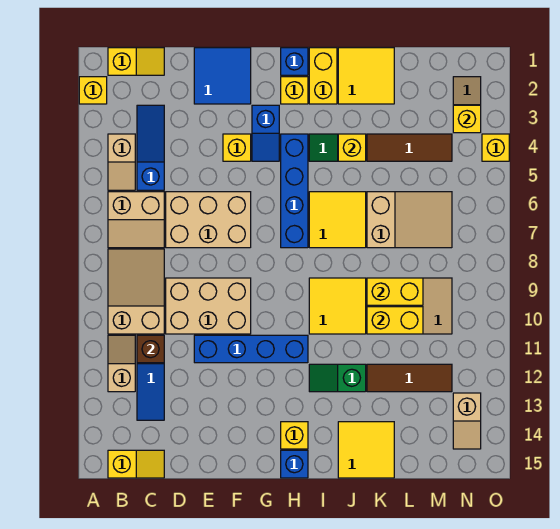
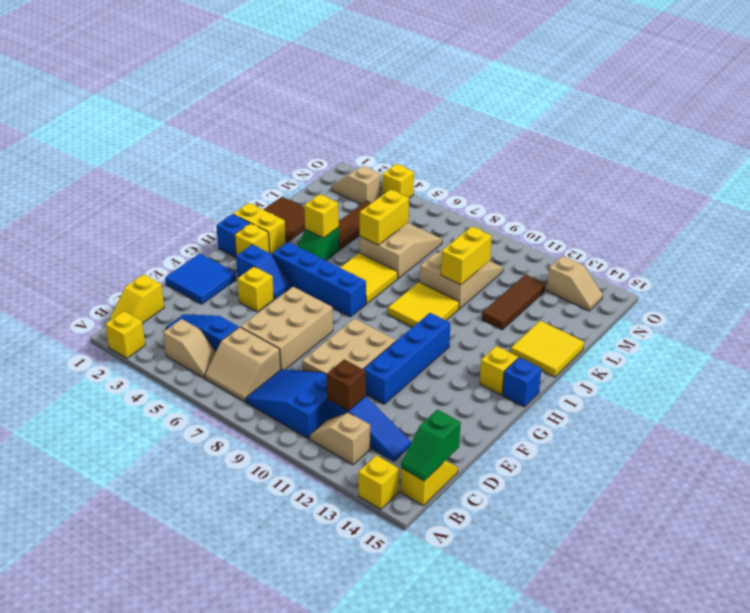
yellow slope B1:C1 level 1 top B -> yellow slope B1:C1 level 1 top C
tan slope B6:C7 level 1 top 6 -> tan slope B6:C7 level 1 top C
tan slope B8:C10 level 1 top 10 -> blue slope B8:C10 level 1 top 10
green slope I12:J12 level 1 top J -> green slope B15:C15 level 2 top C
yellow tile J1:K2 level 1 -> brown tile J1:K2 level 1
yellow brick K9:L9 level 2 -> yellow brick K6:L6 level 2
yellow brick N3 level 2 -> yellow brick A14 level 1

